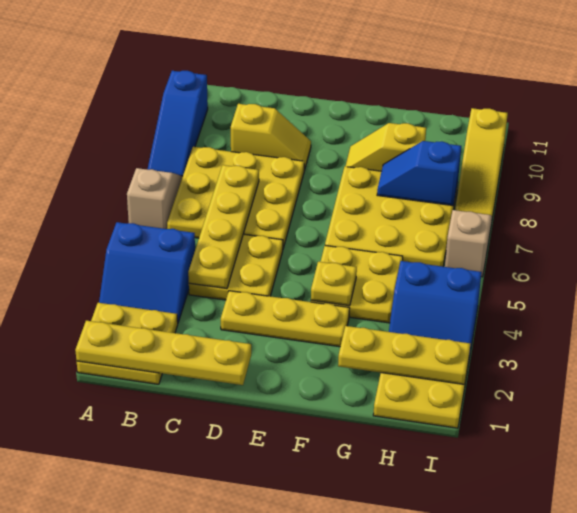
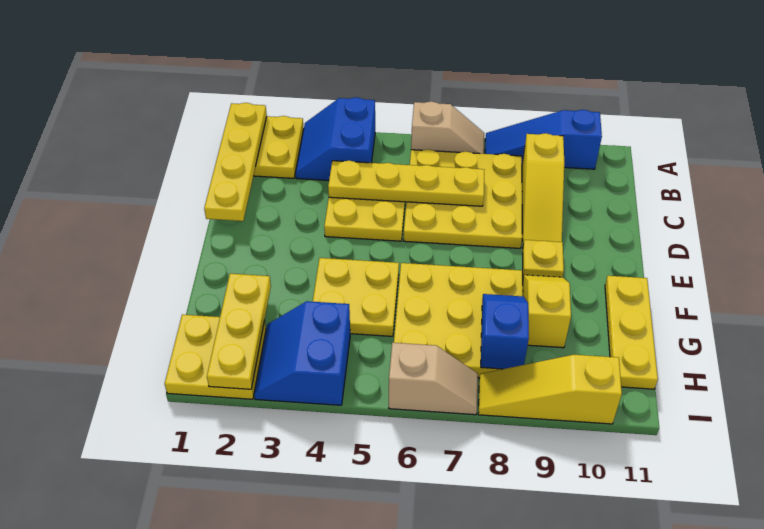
yellow slope C9:D9 level 1 top C -> yellow slope B9:D9 level 1 top B
yellow plate D3:F3 level 1 -> yellow plate F11:H11 level 1
yellow plate F4 level 2 -> yellow plate E9 level 1

